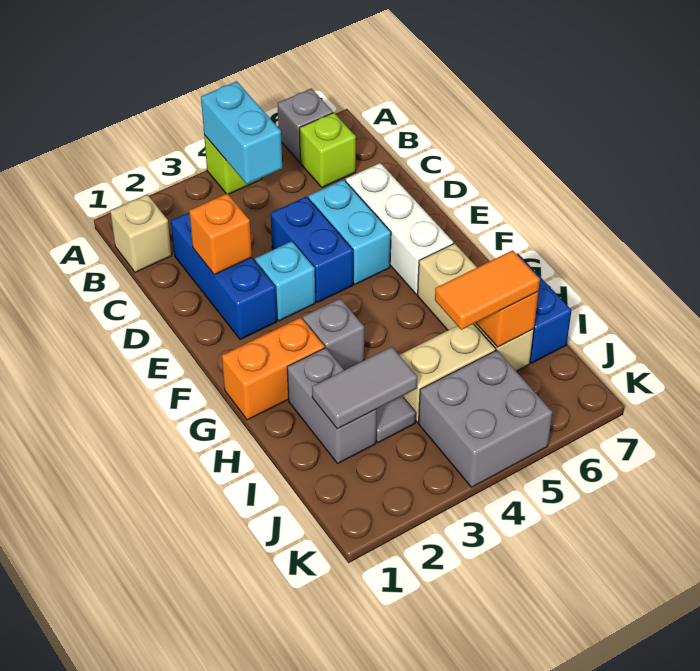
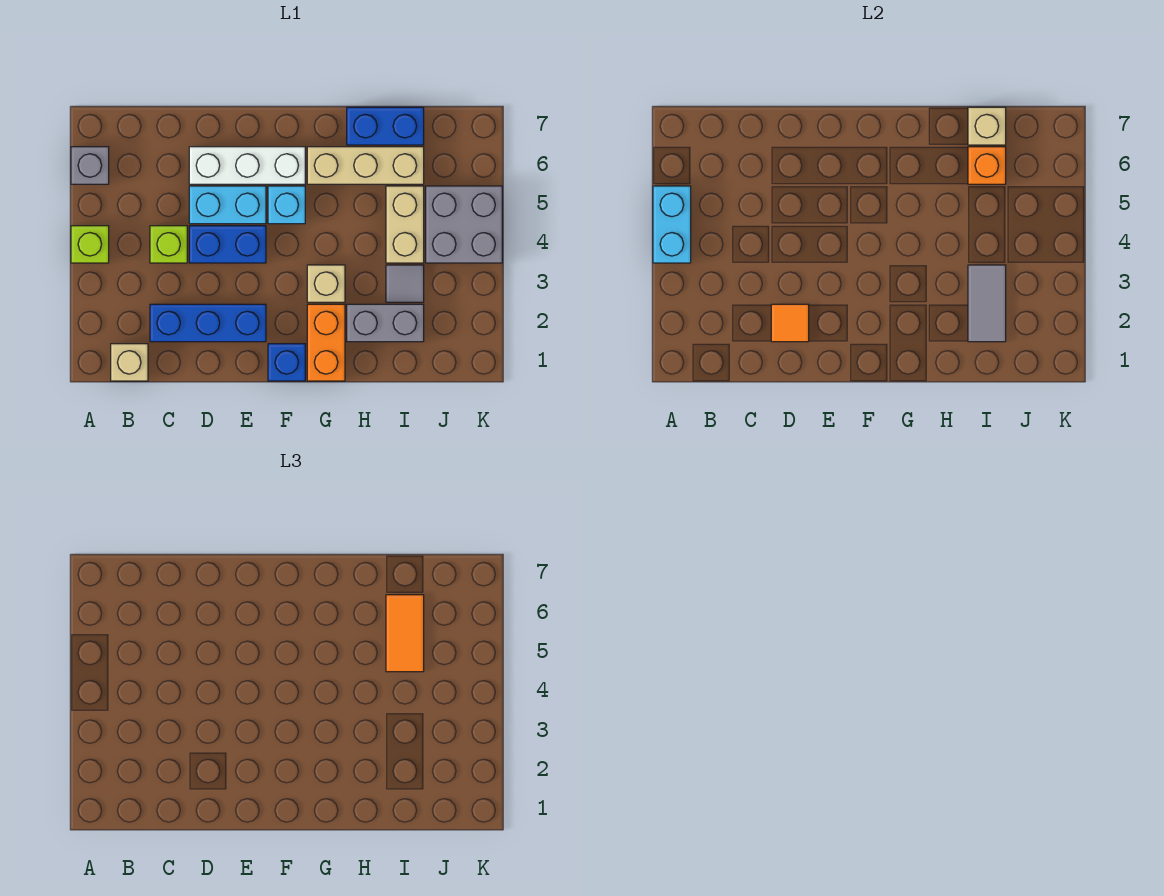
cyan brick A4:B4 level 2 -> cyan brick A4:A5 level 2
lime brick B6 level 1 -> lime brick C4 level 1
orange brick D2 level 2 -> orange tile D2 level 2
cyan brick E3 level 1 -> cyan brick F5 level 1
none -> blue brick F1 level 1
grey brick G3 level 1 -> tan brick G3 level 1
none -> tan brick I7 level 2

